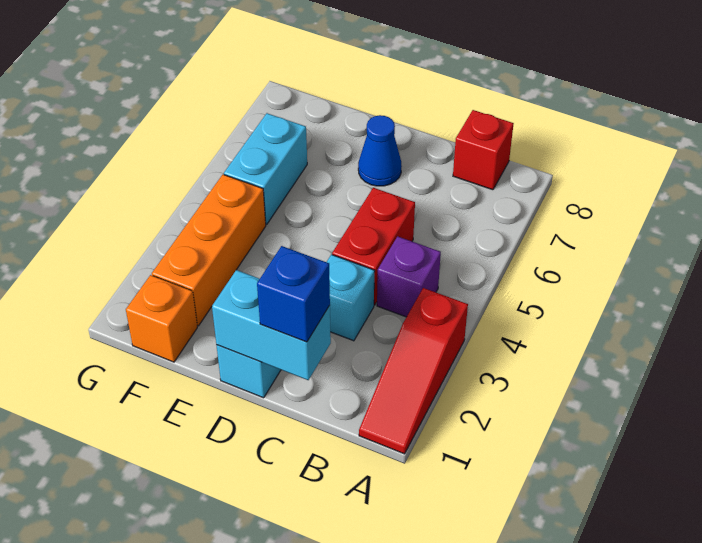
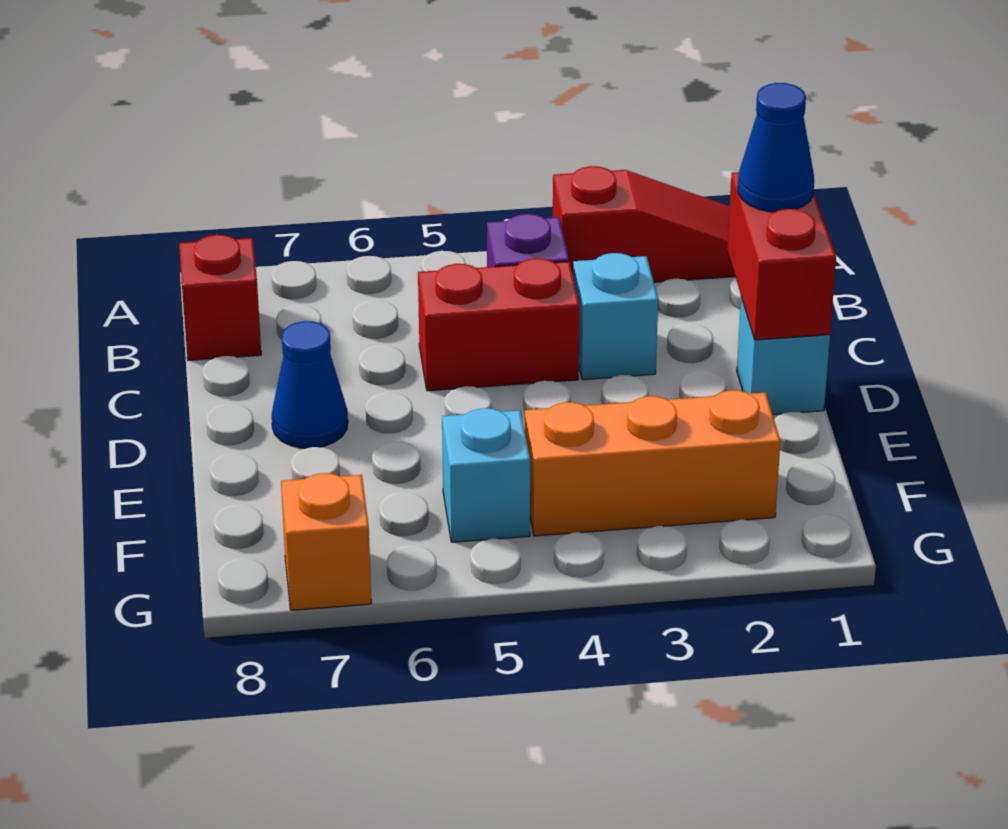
cyan brick C1:D1 level 2 -> red brick C1:D1 level 2
blue brick C1 level 3 -> blue cone C1 level 3
orange brick F1 level 1 -> orange brick G7 level 1
cyan brick F5:F6 level 1 -> cyan brick F5 level 1

